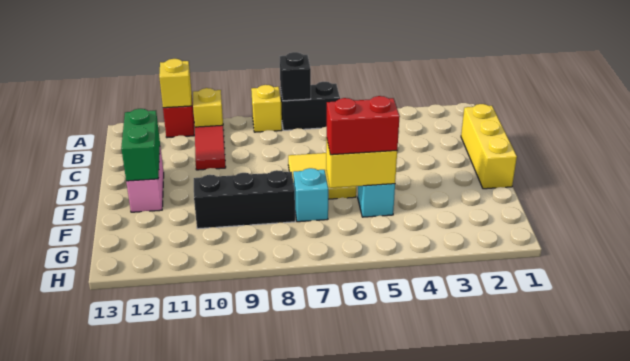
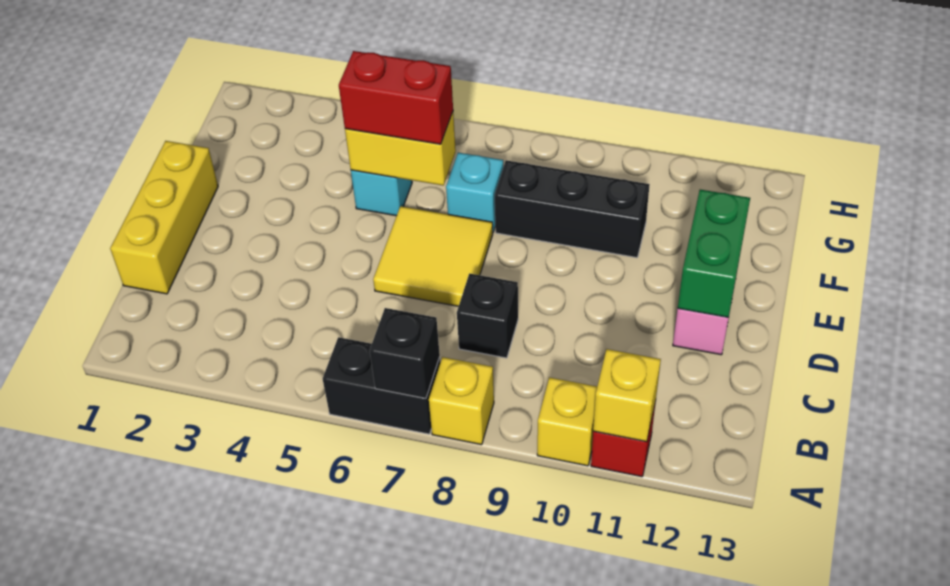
red tile B10:C10 level 1 -> none
none -> black brick C8 level 1

